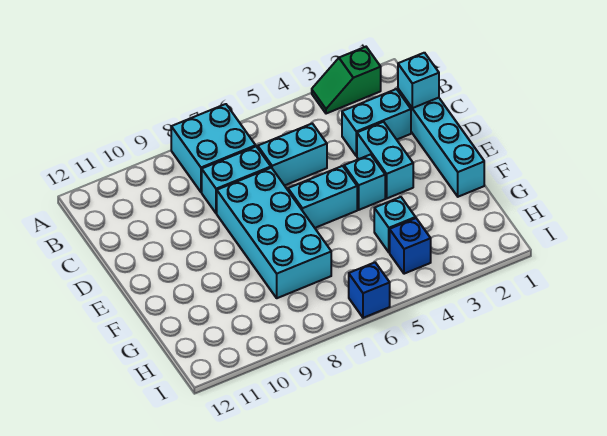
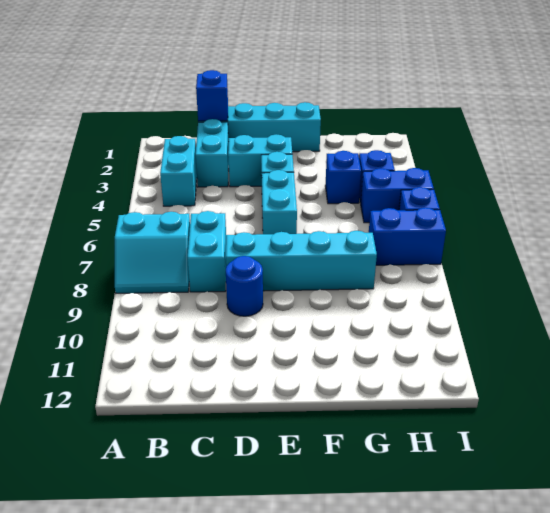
green slope A2:A3 level 1 top 2 -> none
cyan brick A7:B8 level 1 -> cyan slope A7:B8 level 1 top 7
cyan brick C1 level 2 -> blue brick C1 level 2
cyan brick C5:C6 level 1 -> cyan brick B3:B4 level 1
cyan brick D7:G8 level 1 -> cyan brick D8:G8 level 1
none -> blue round brick D9 level 1
cyan brick G4 level 1 -> blue brick G4 level 1
none -> blue brick H5:I5 level 1
none -> blue brick H7:I7 level 1

